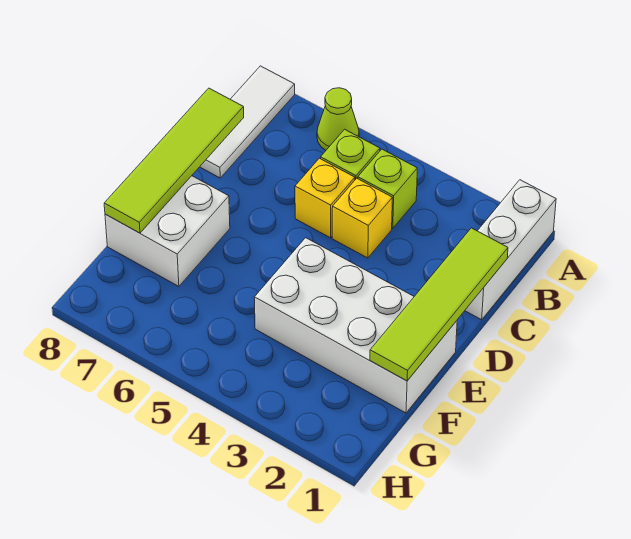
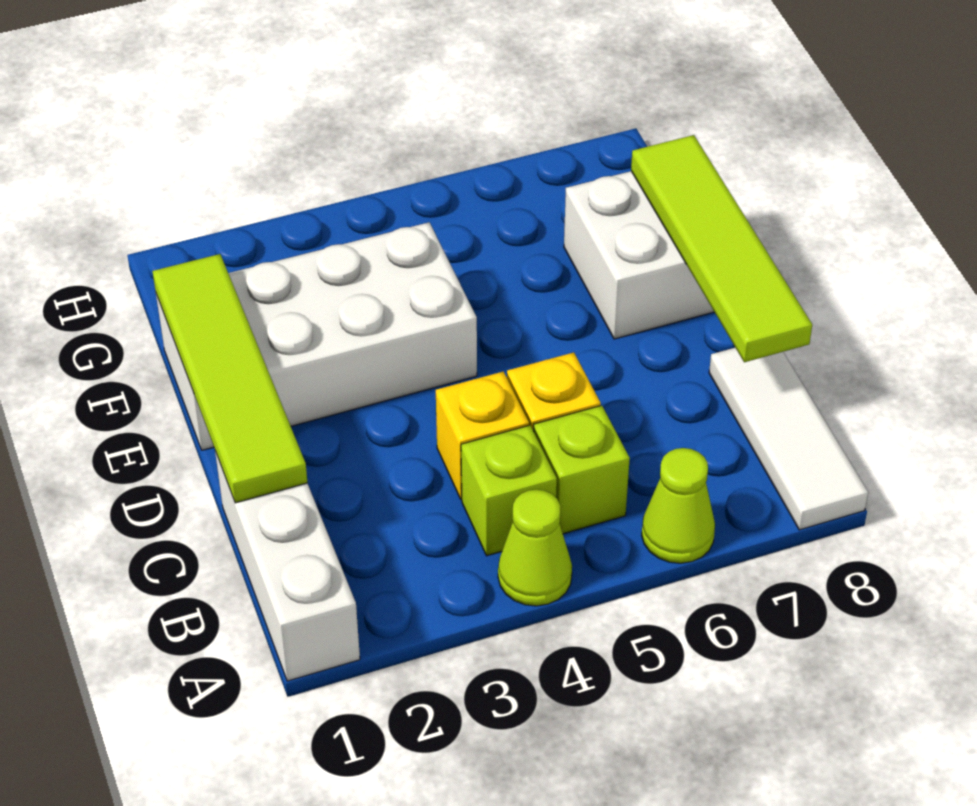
none -> lime cone A4 level 1

